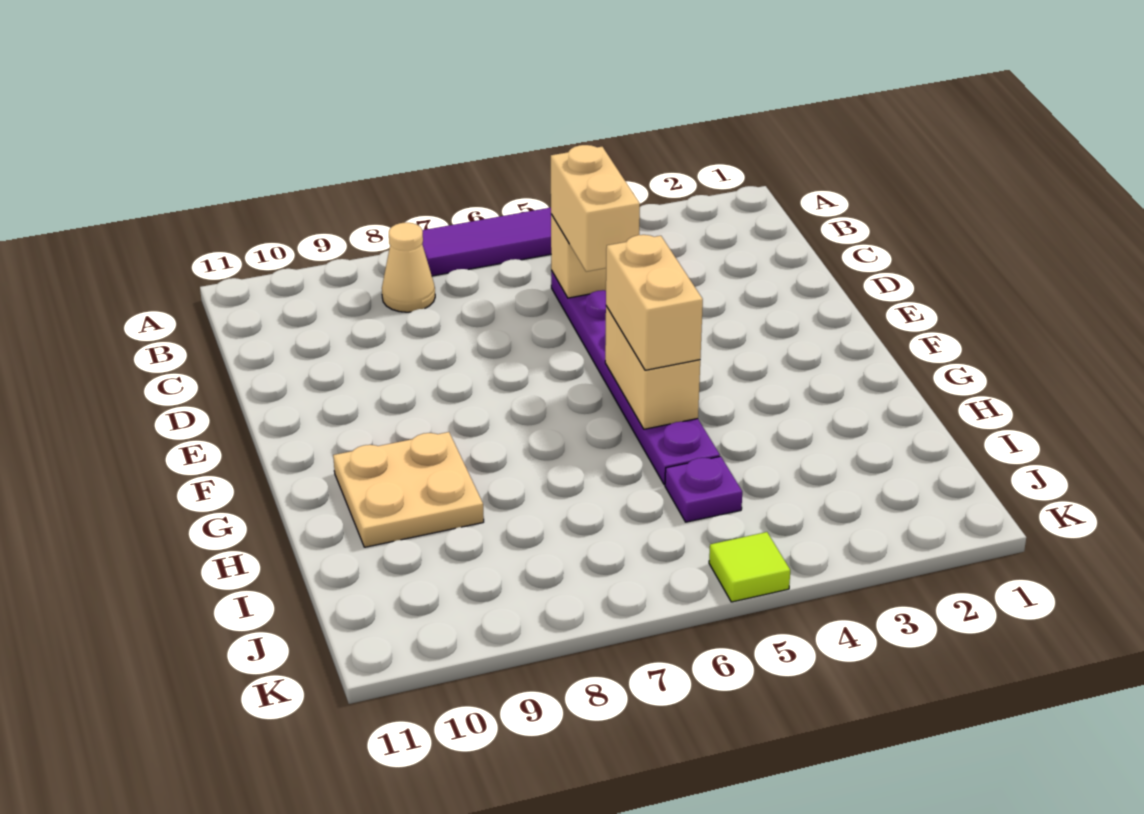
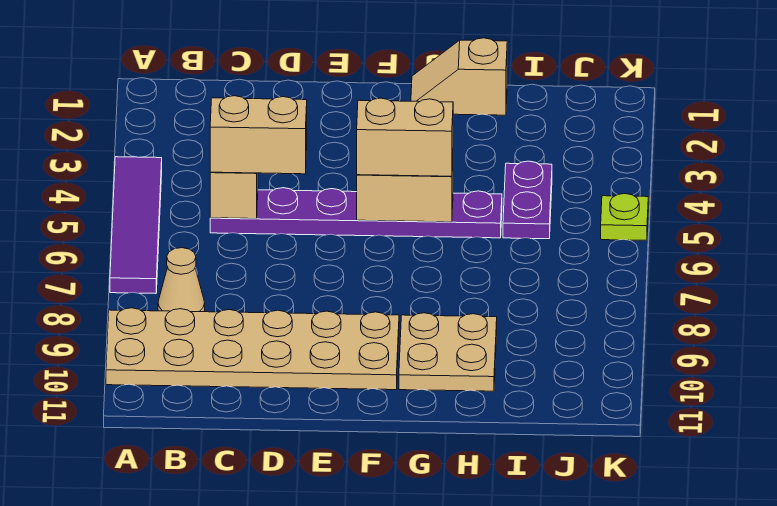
none -> tan plate A9:F10 level 1
none -> tan slope G1:H1 level 1 top H
purple plate I5 level 1 -> purple plate I4:I5 level 1
lime tile K5 level 1 -> lime plate K5 level 1

